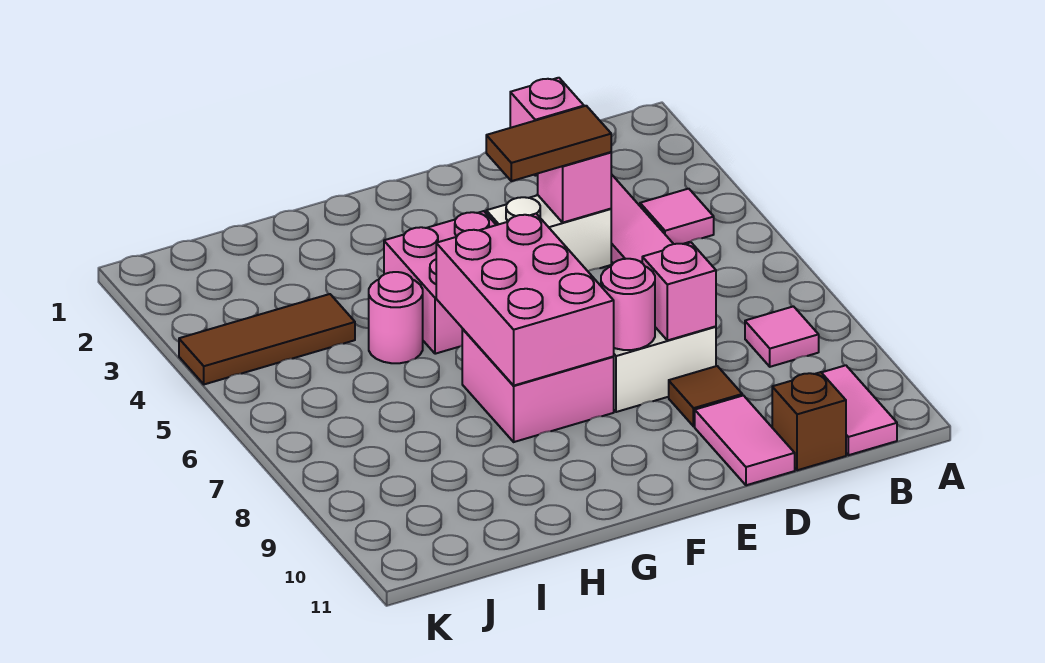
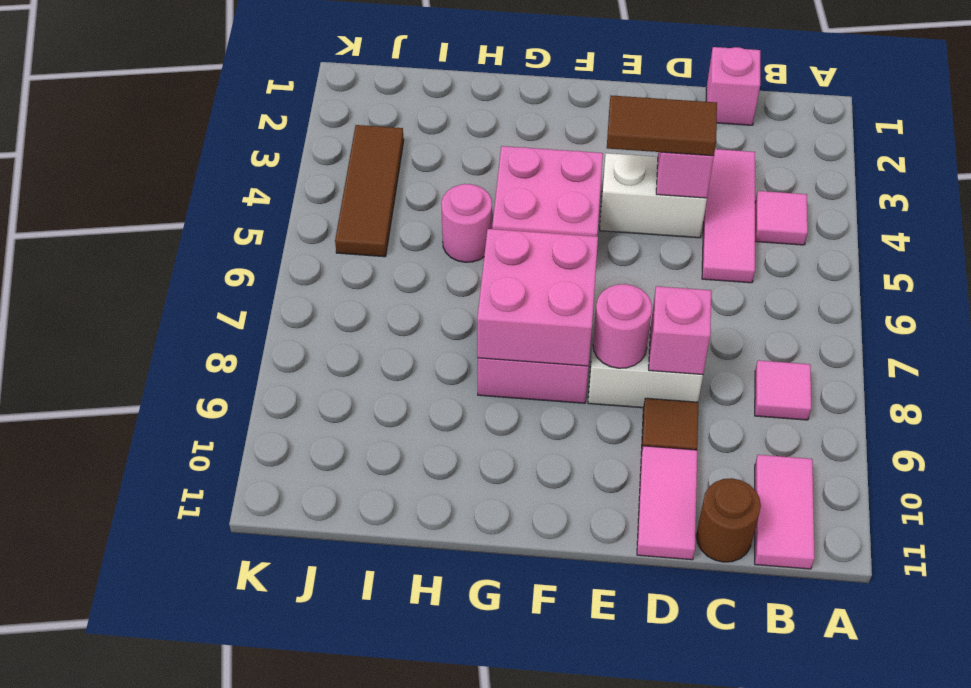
brown brick C11 level 1 -> brown round brick C11 level 1
pink brick F6:G8 level 2 -> pink brick F7:G8 level 2
brown tile I4:K4 level 1 -> brown tile J3:J5 level 1

